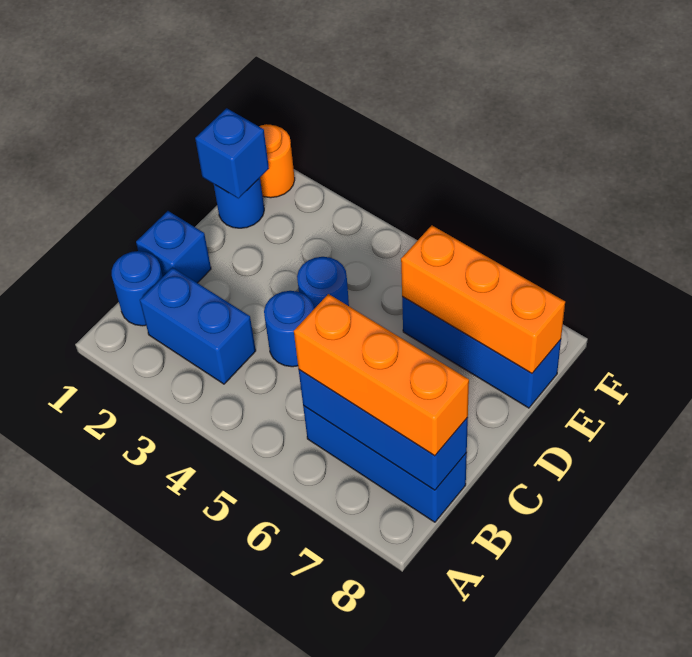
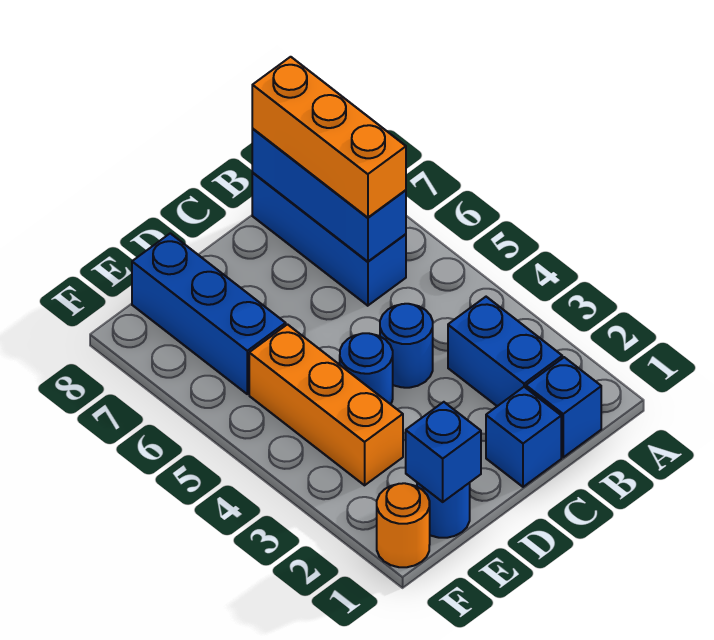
blue round brick B1 level 1 -> blue brick B1 level 1
orange brick E6:E8 level 2 -> orange brick E3:E5 level 1

